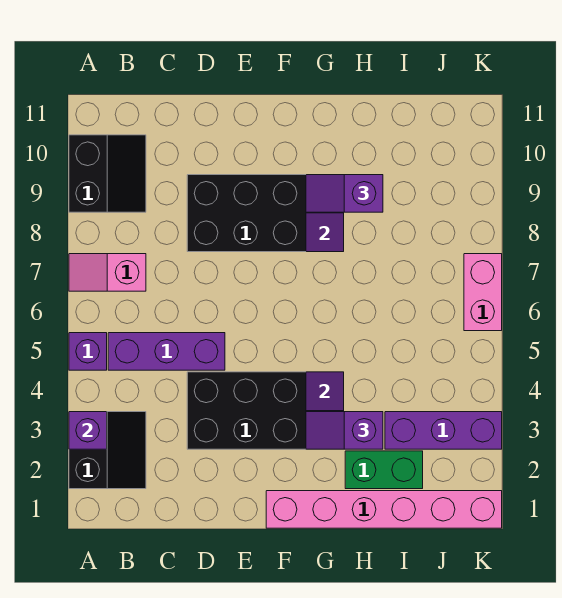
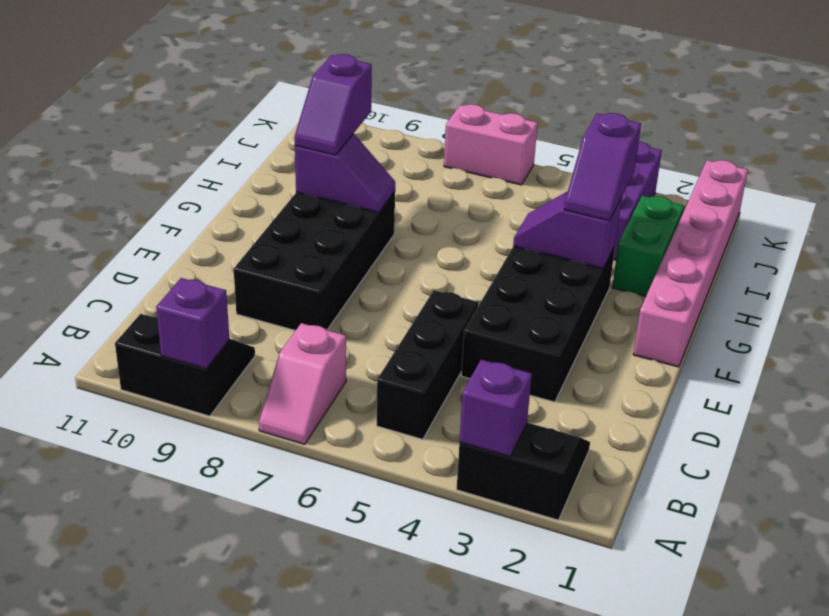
purple brick A5 level 1 -> purple brick A9 level 2
purple brick B5:D5 level 1 -> black brick B5:D5 level 1

